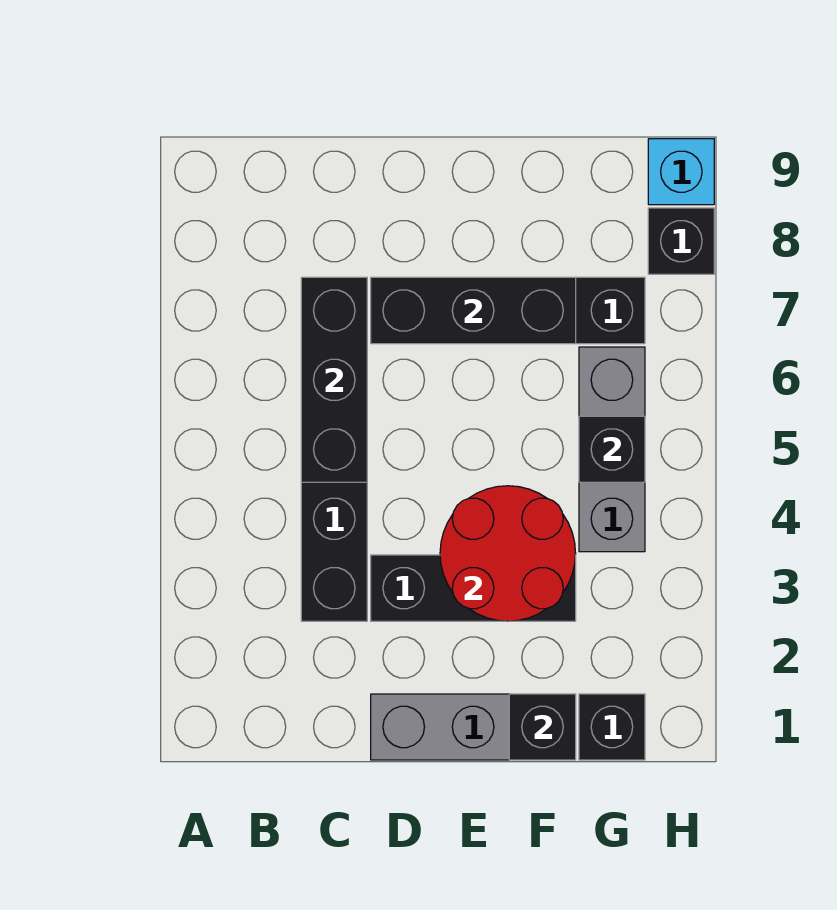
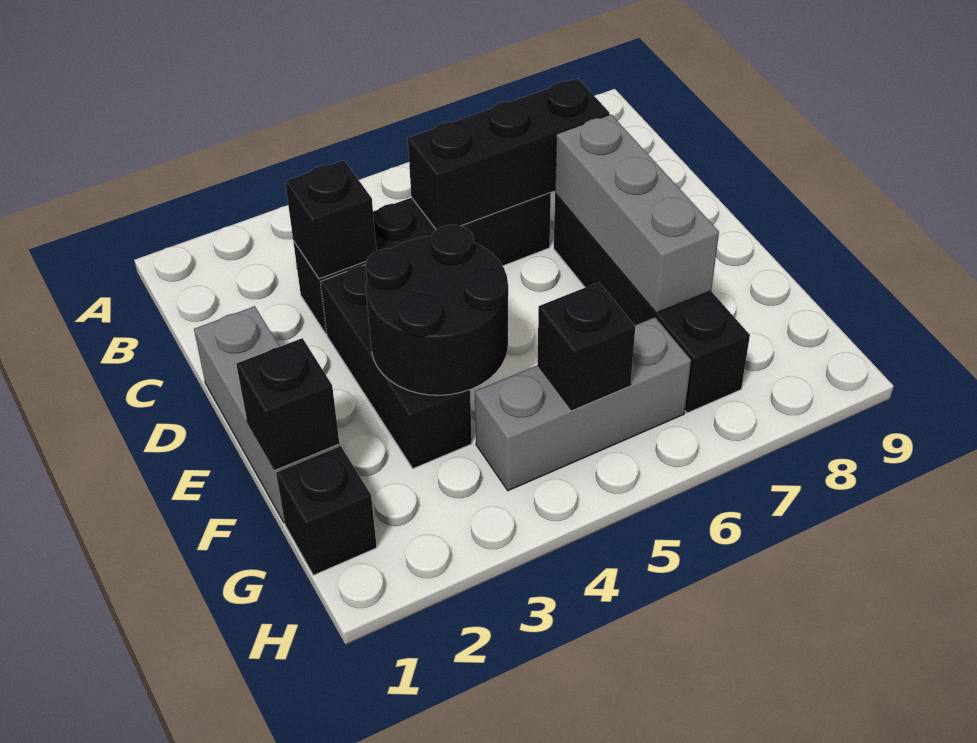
black brick D7:F7 level 2 -> grey brick D7:F7 level 2
red round brick E3:F4 level 2 -> black round brick E3:F4 level 2
black brick H8 level 1 -> black brick C3 level 2
cyan brick H9 level 1 -> none

